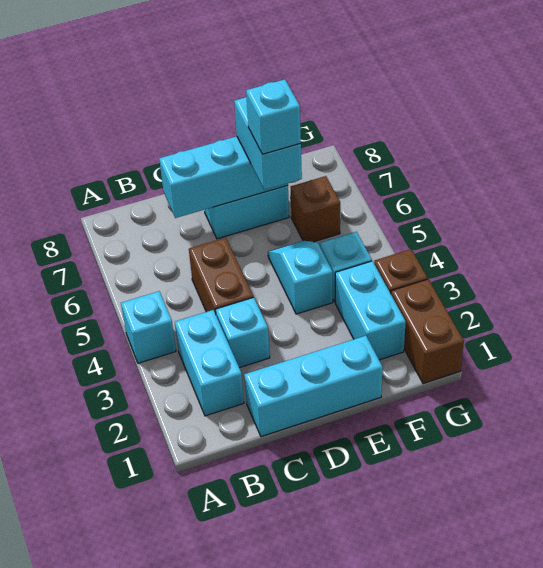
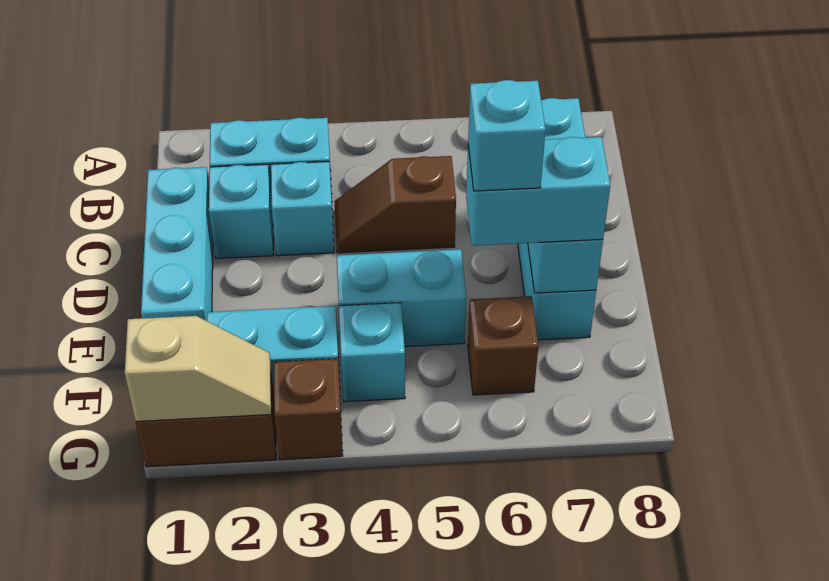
cyan brick A4 level 1 -> cyan brick C2 level 1
brown brick C4:C5 level 1 -> brown slope C4:C5 level 1 top 5
cyan slope E4:E5 level 1 top 4 -> cyan brick E4:E5 level 1
none -> tan slope G1:G2 level 2 top 1

